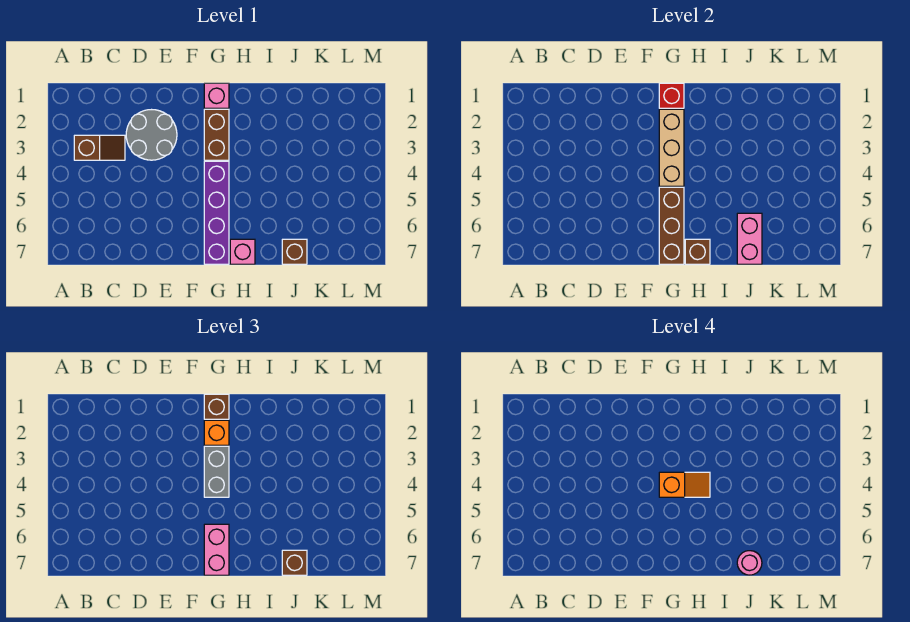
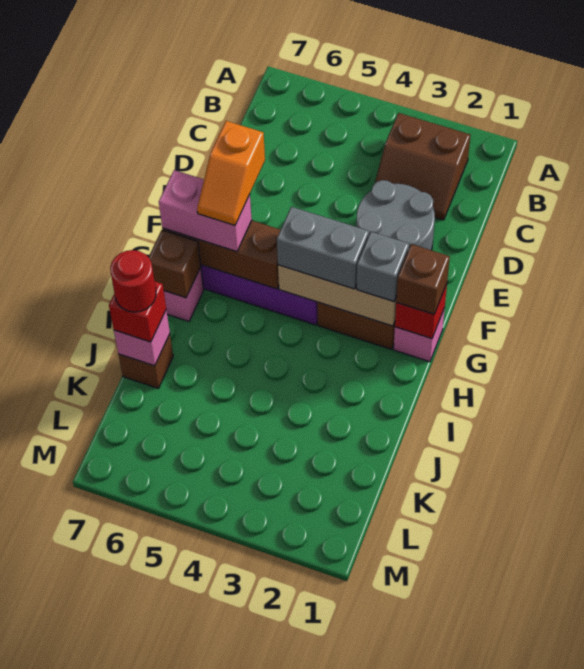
brown slope B3:C3 level 1 top B -> brown slope B2:C3 level 1 top B
orange brick G2 level 3 -> grey brick G2 level 3
orange slope G4:H4 level 4 top G -> orange slope F6:G6 level 4 top F
pink brick J6:J7 level 2 -> pink brick J7 level 2
brown brick J7 level 3 -> red brick J7 level 3
pink round brick J7 level 4 -> red round brick J7 level 4

